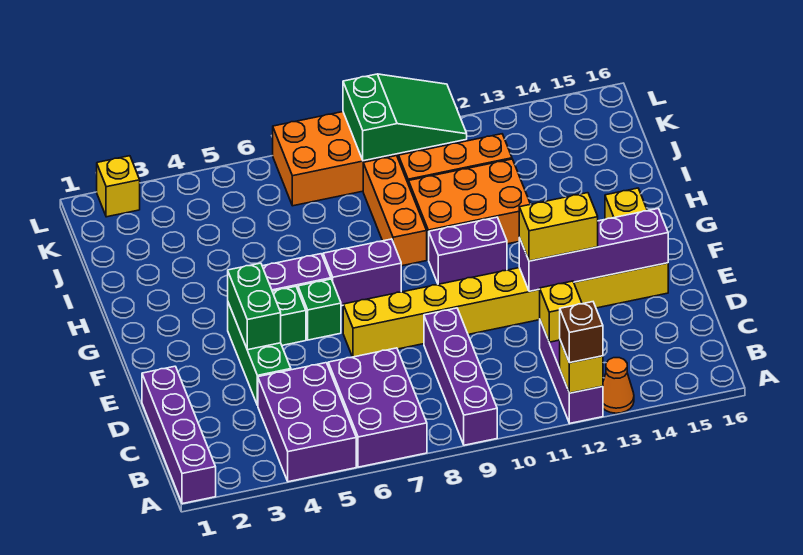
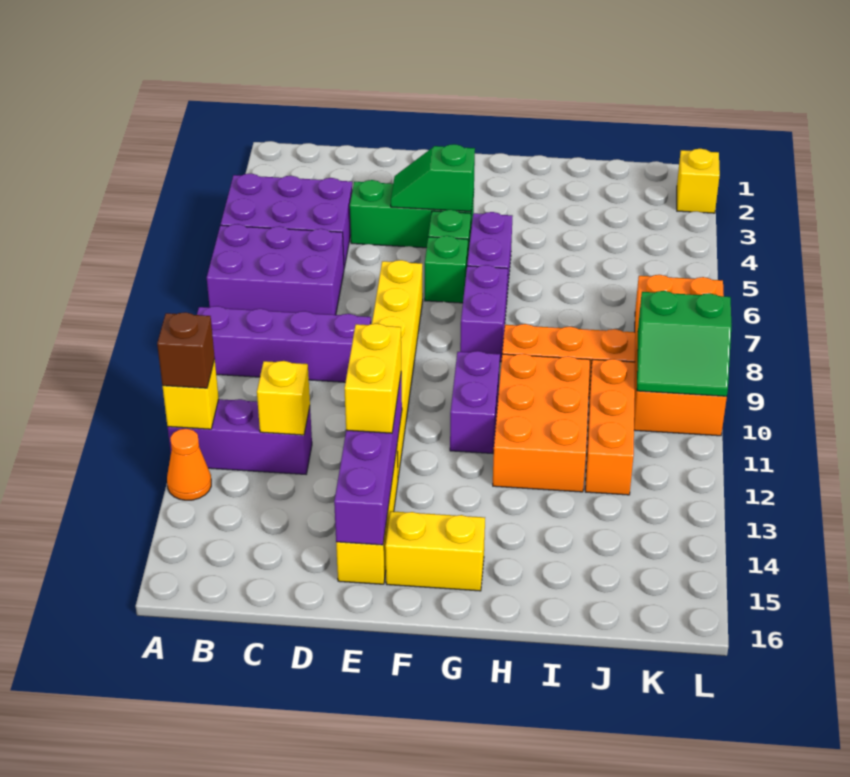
purple brick A1:D1 level 1 -> none
green brick E4:F4 level 2 -> green slope E4:F4 level 2 top F
green slope K9:L11 level 2 top 9 -> green slope K9:L10 level 2 top 9

